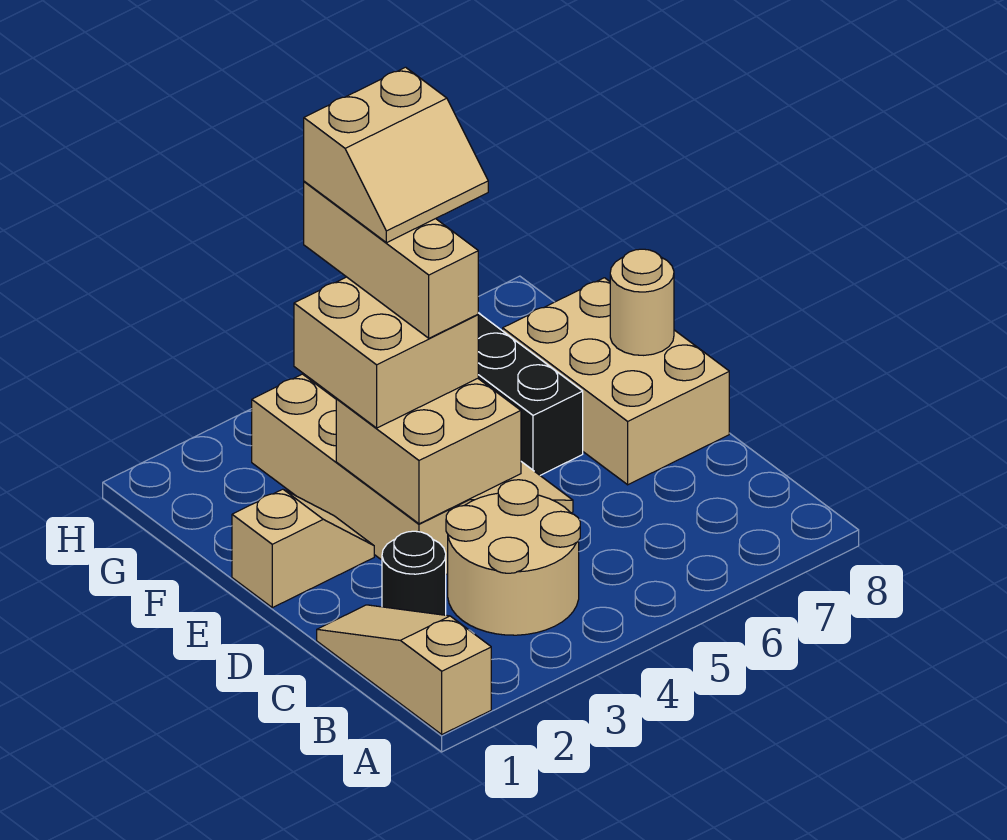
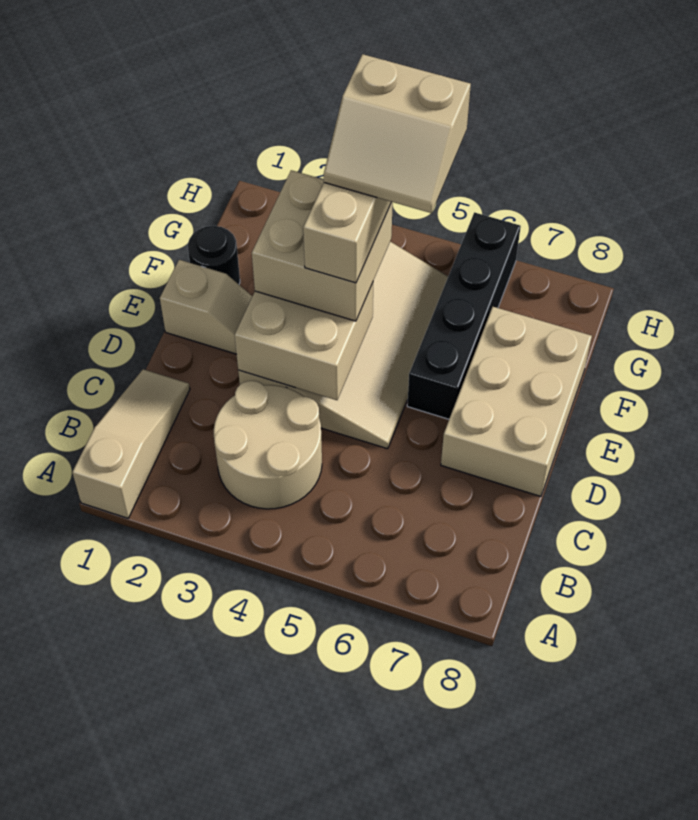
black round brick C2 level 1 -> black round brick F1 level 1
tan round brick E8 level 2 -> none

